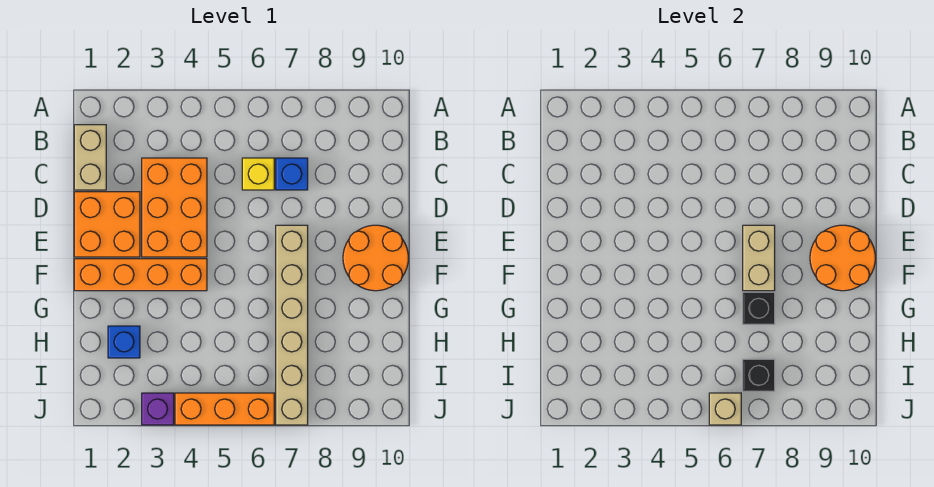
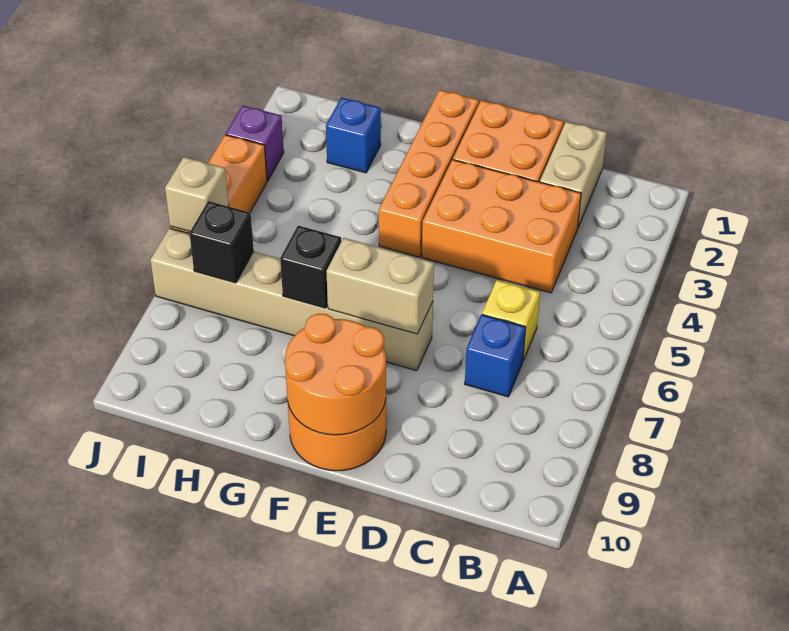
tan brick B1:C1 level 1 -> tan brick C1:C2 level 1

